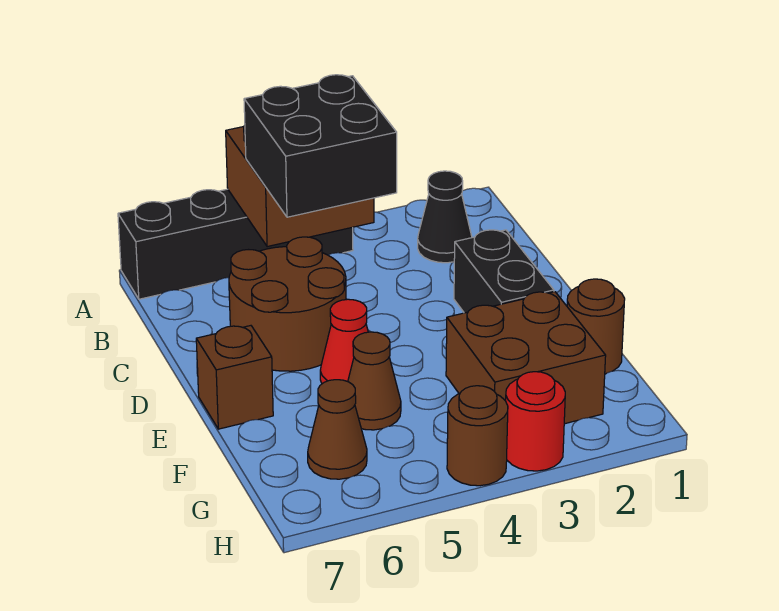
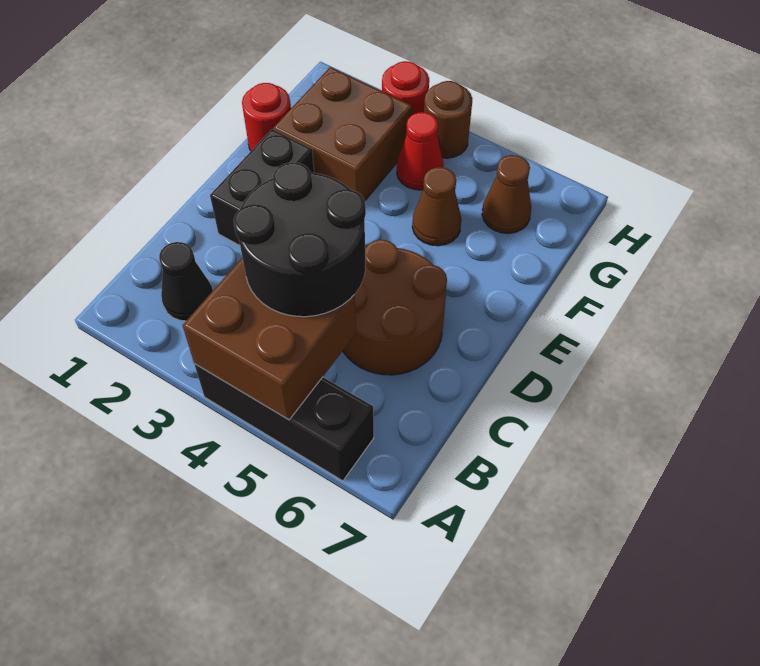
black brick A4:A7 level 1 -> black brick A4:A6 level 1
black brick B4:C5 level 3 -> black round brick B4:C5 level 3
red cone E5 level 1 -> red cone G4 level 1
brown brick E7 level 1 -> none
brown round brick F1 level 1 -> red round brick F1 level 1

